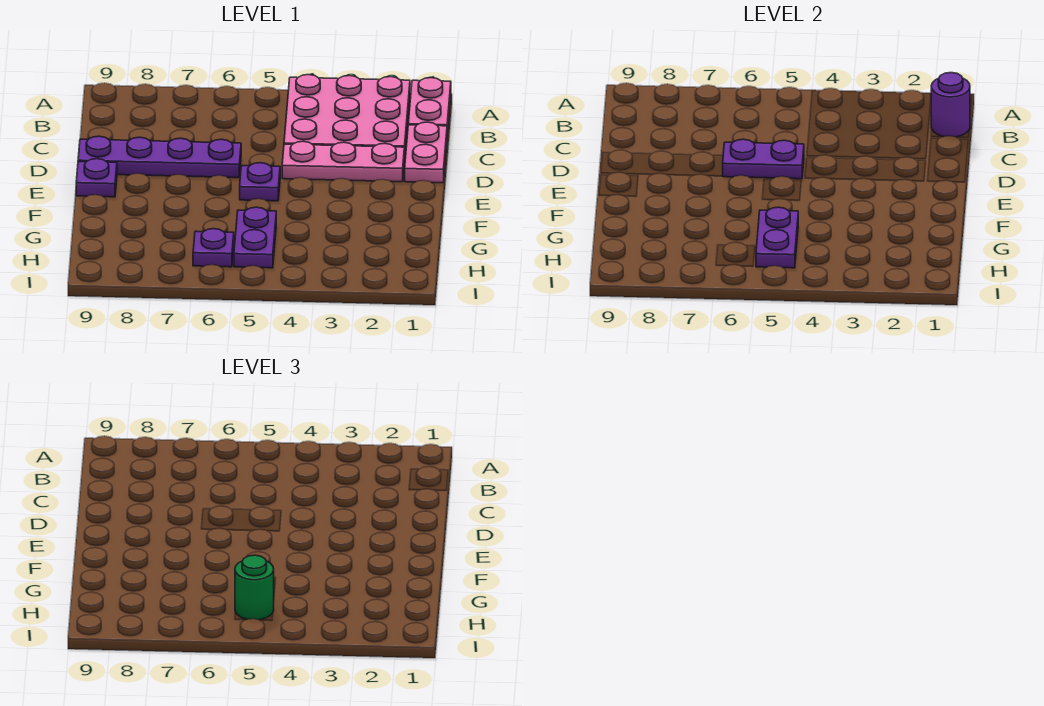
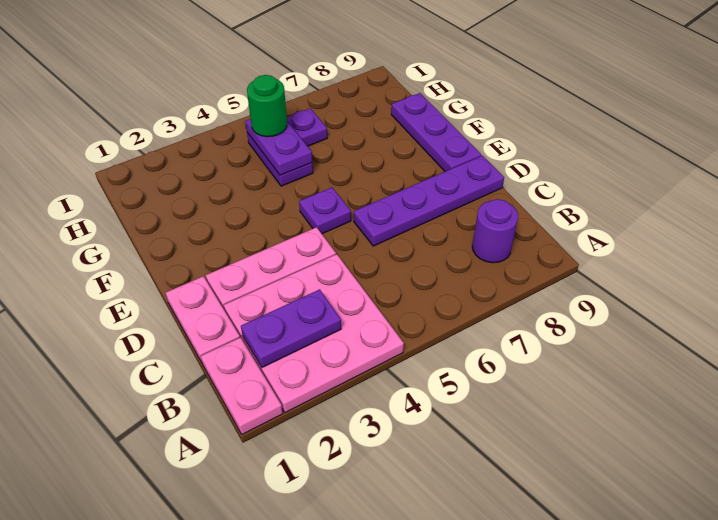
purple round brick B1 level 2 -> purple round brick B8 level 1
purple plate D5:D6 level 2 -> purple plate B2:B3 level 2
purple plate E9 level 1 -> purple plate E9:G9 level 1

